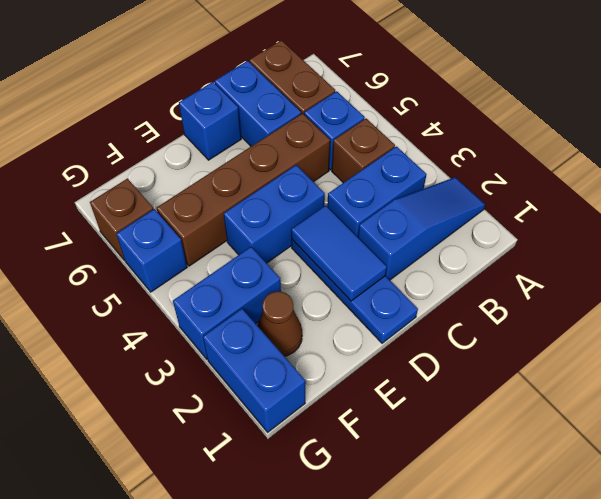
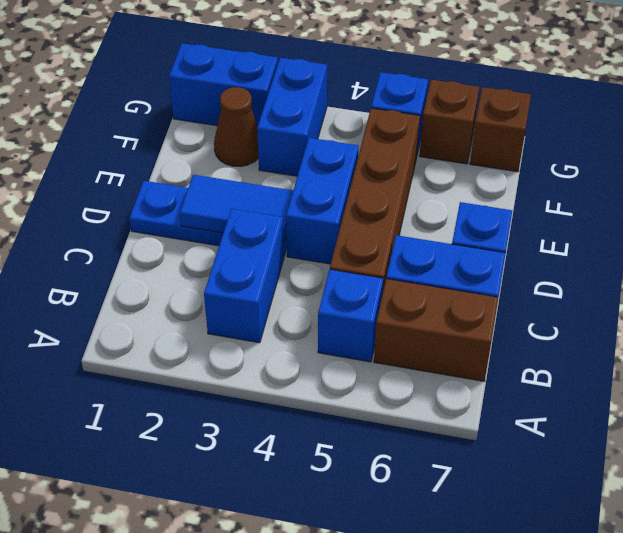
blue slope A2:C2 level 1 top C -> none
brown brick B4 level 1 -> brown brick G7 level 1

